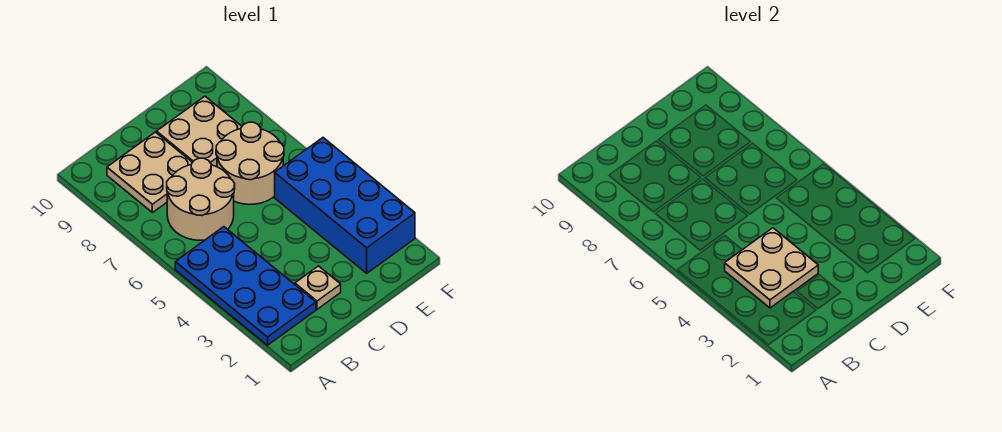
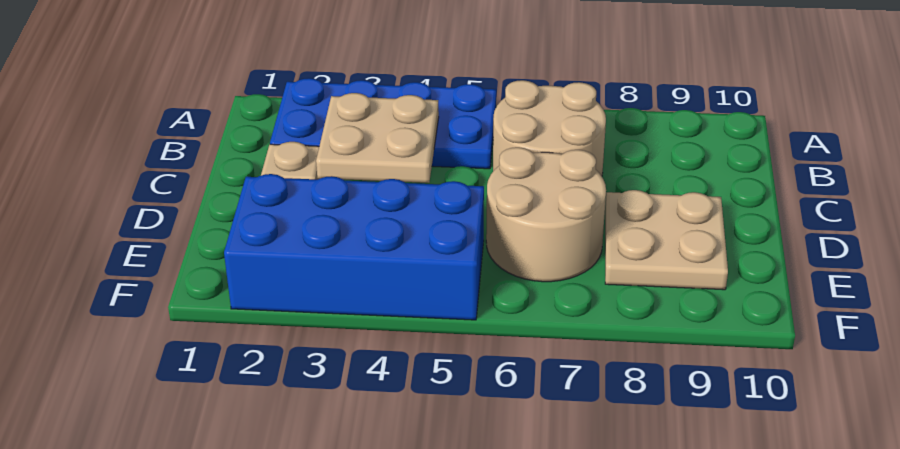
tan plate B8:C9 level 1 -> none

